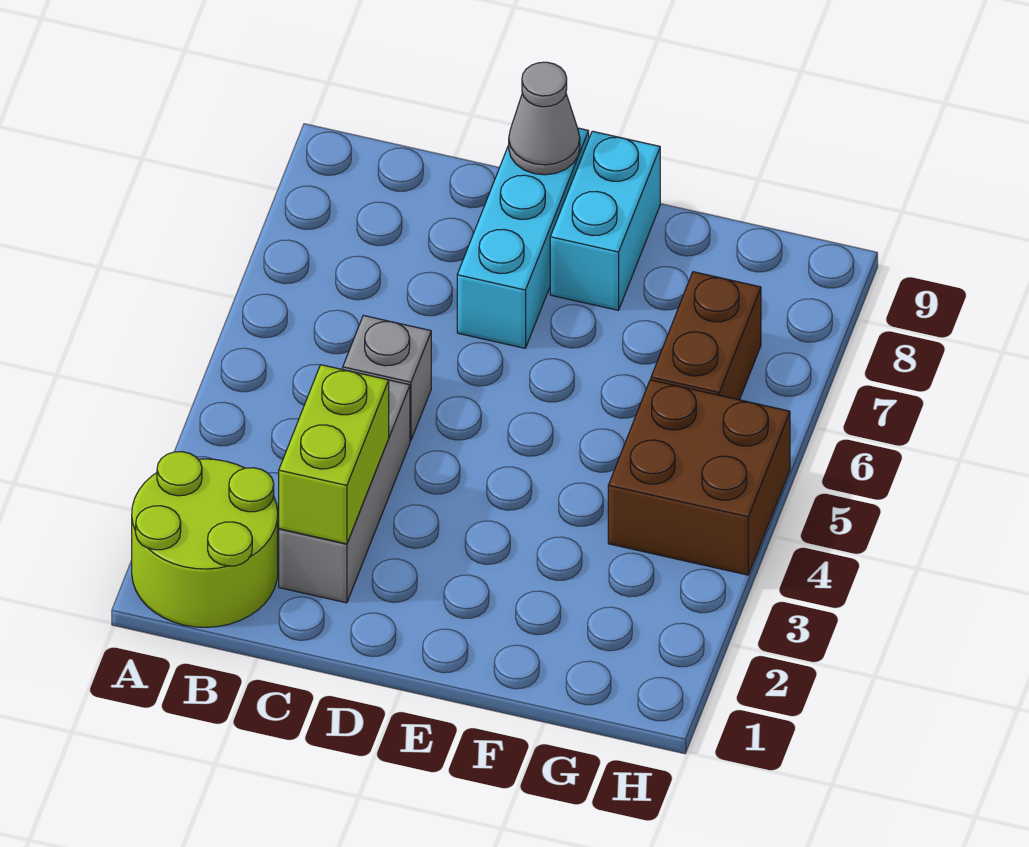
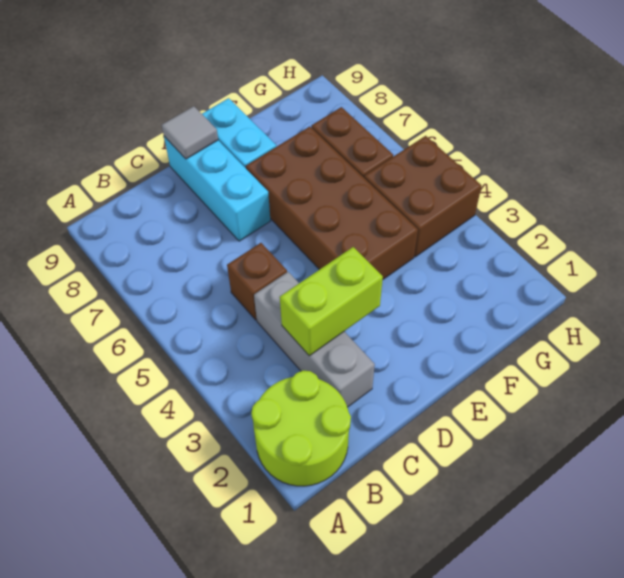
lime brick C2:C3 level 2 -> lime brick C3:D3 level 2
grey brick C5 level 1 -> brown brick C5 level 1
grey cone D9 level 2 -> grey tile D9 level 2
none -> brown brick E4:F7 level 1

